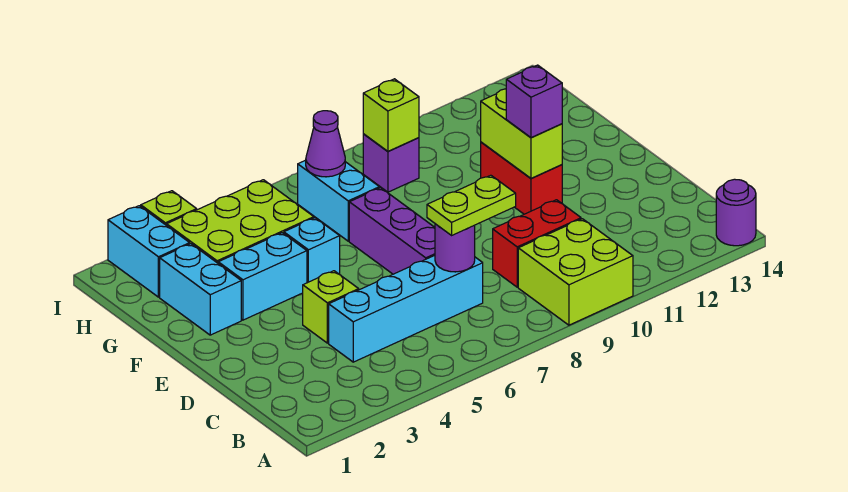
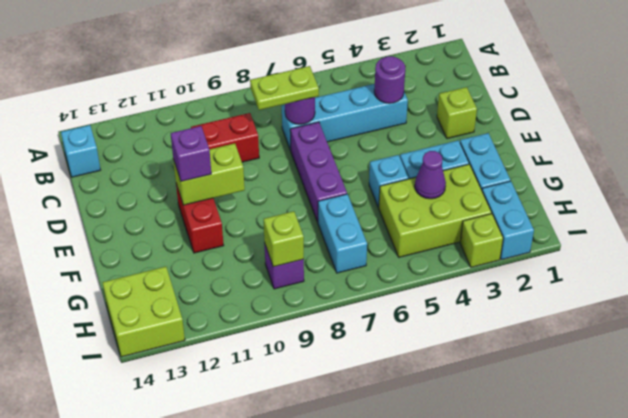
lime brick A9:B10 level 1 -> lime brick H13:I14 level 1
purple round brick A14 level 1 -> purple round brick C4 level 2
none -> cyan brick B14 level 1
lime brick D4 level 1 -> lime brick D2 level 1
lime brick E11:F11 level 2 -> lime brick E10:E11 level 2
purple cone H7 level 2 -> purple cone G4 level 2

